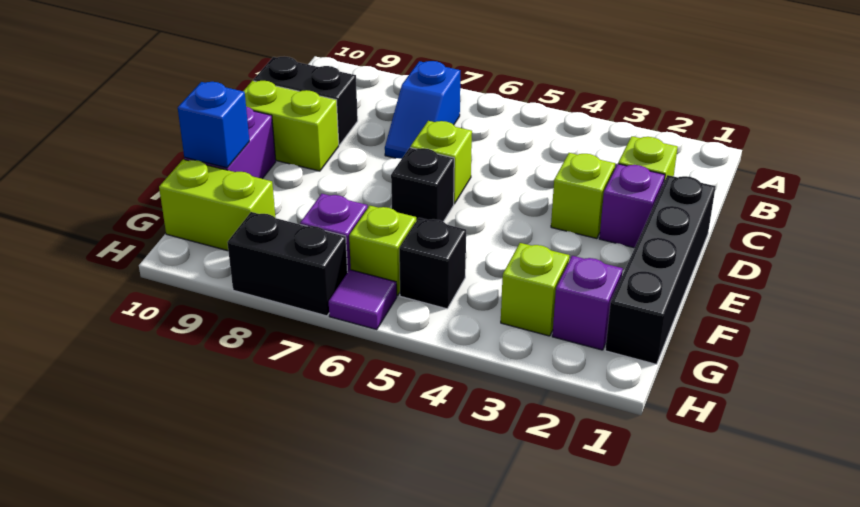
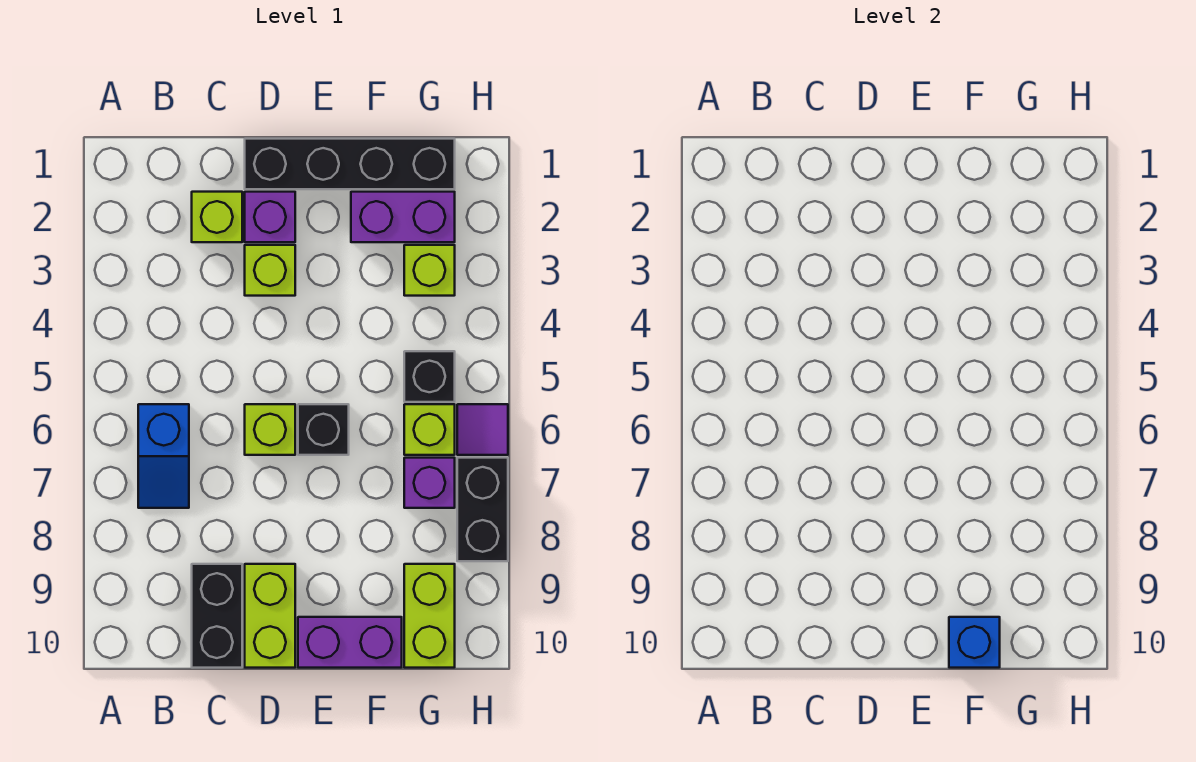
blue slope B7:C7 level 1 top B -> blue slope B6:B7 level 1 top 6
purple brick G2 level 1 -> purple brick F2:G2 level 1

